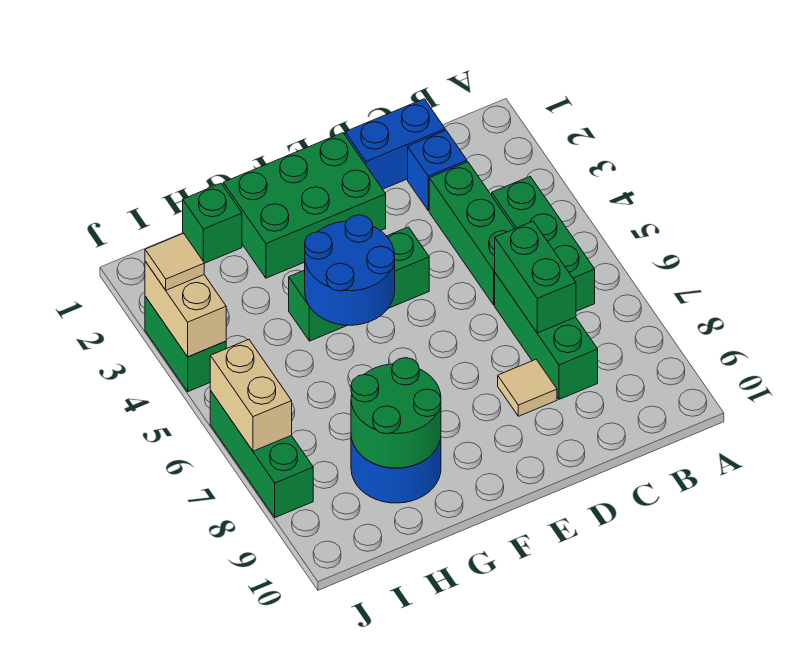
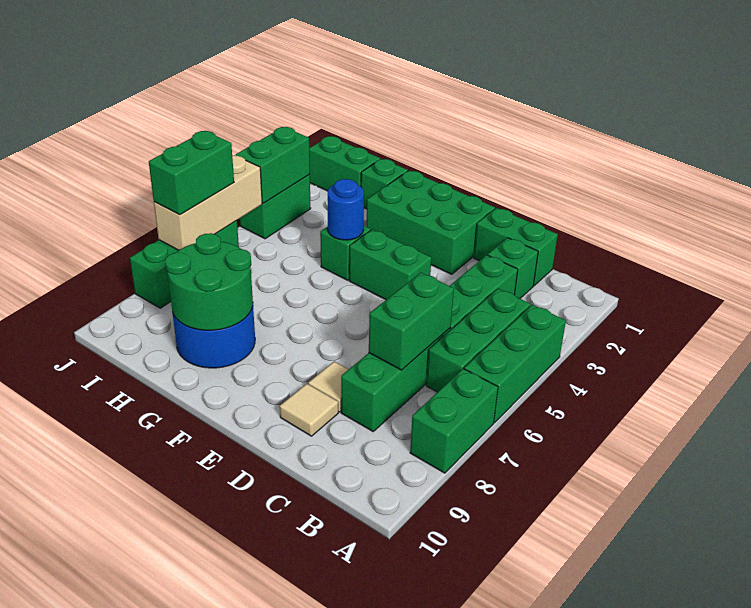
none -> green brick A4:A6 level 1
none -> green brick A7:A8 level 1
blue brick C1:D1 level 1 -> green brick C1:D1 level 1
blue brick C2 level 1 -> green brick C2 level 1
blue round brick F4:G5 level 2 -> blue round brick G4 level 2
none -> green brick I1:J1 level 1
tan brick J3:J4 level 2 -> green brick J3:J4 level 2
tan tile J3 level 3 -> tan tile D9 level 1
tan brick J6:J7 level 2 -> tan brick J5:J7 level 2
none -> green brick J6:J7 level 3

